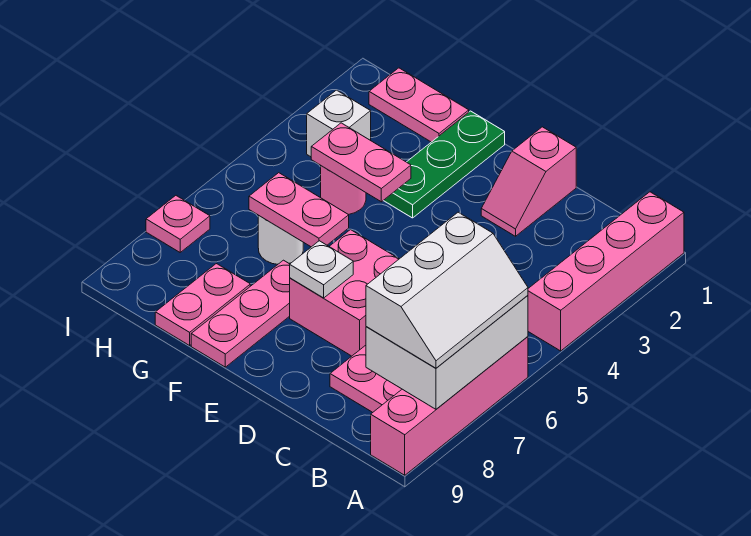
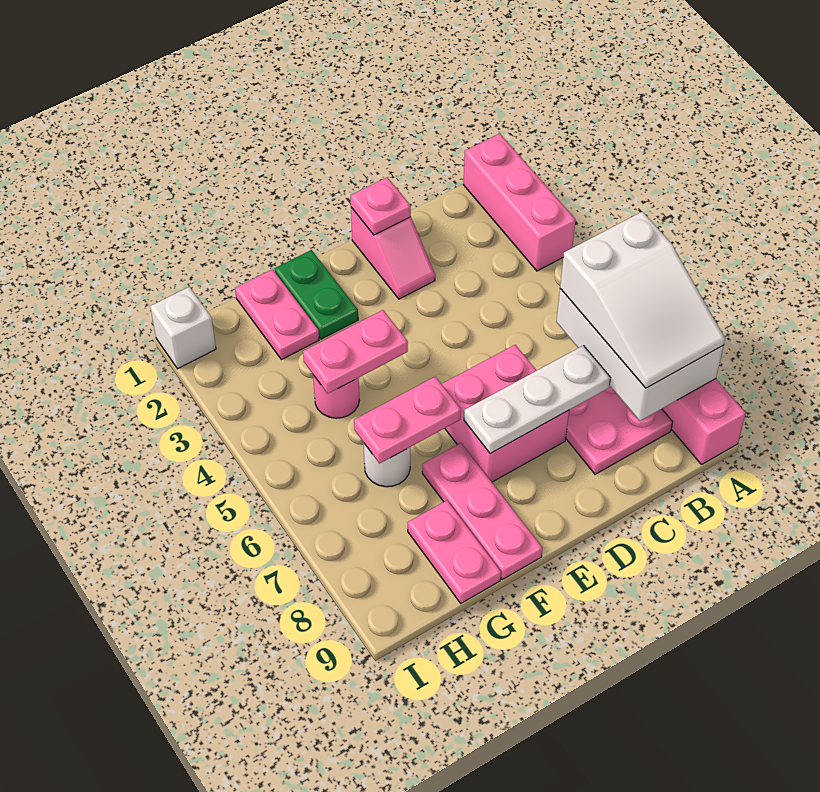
pink brick A1:A4 level 1 -> pink brick A1:A3 level 1
white slope A6:B8 level 3 top B -> white slope A6:B8 level 3 top 6
white plate E7 level 2 -> white plate C7:E7 level 2
green plate F1:F3 level 1 -> green plate F1:F2 level 1
pink plate G1:H1 level 1 -> pink plate G1:G2 level 1
white brick H3 level 1 -> white brick I1 level 1
pink plate I7 level 1 -> pink plate D1 level 2

